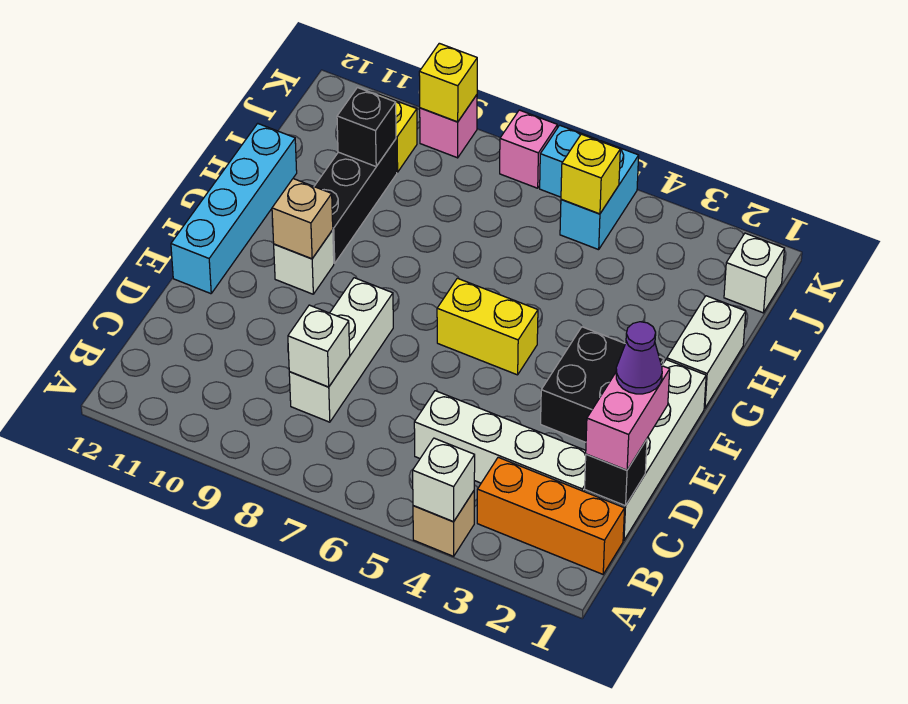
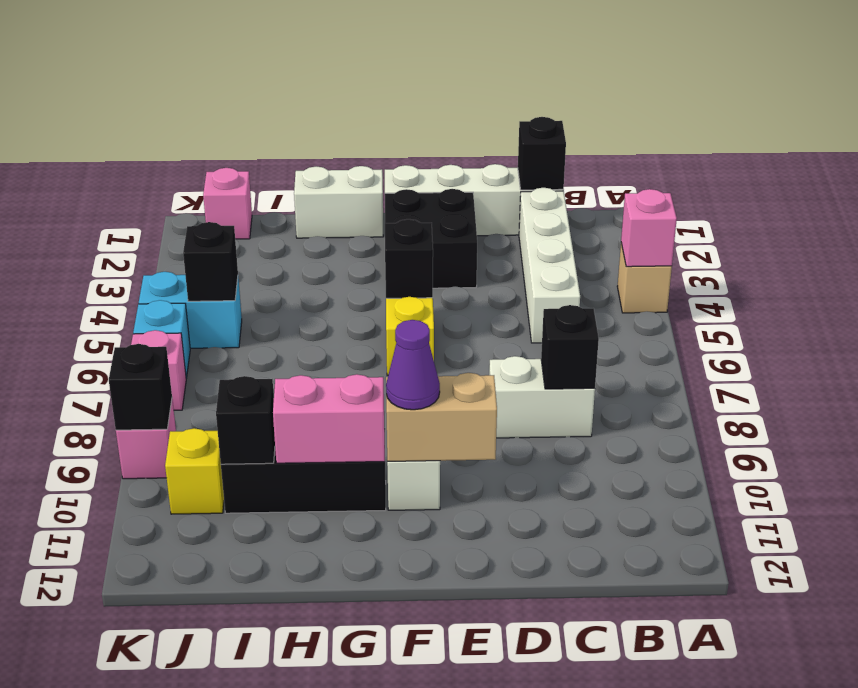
white brick A4 level 2 -> pink brick A4 level 2
orange brick B1:B3 level 1 -> none
pink brick C1:D1 level 3 -> pink brick G10:H10 level 2
white brick C8:E8 level 1 -> white brick C8:D8 level 1
white brick C8 level 2 -> black brick C8 level 2
purple cone D1 level 4 -> purple cone F10 level 3
cyan brick E12:H12 level 1 -> none
none -> black brick F5 level 2
tan brick F10 level 2 -> tan brick E10:F10 level 2
white brick J1 level 1 -> pink brick J1 level 1
yellow brick J5 level 2 -> black brick J5 level 2
yellow brick K9 level 2 -> black brick K9 level 2

